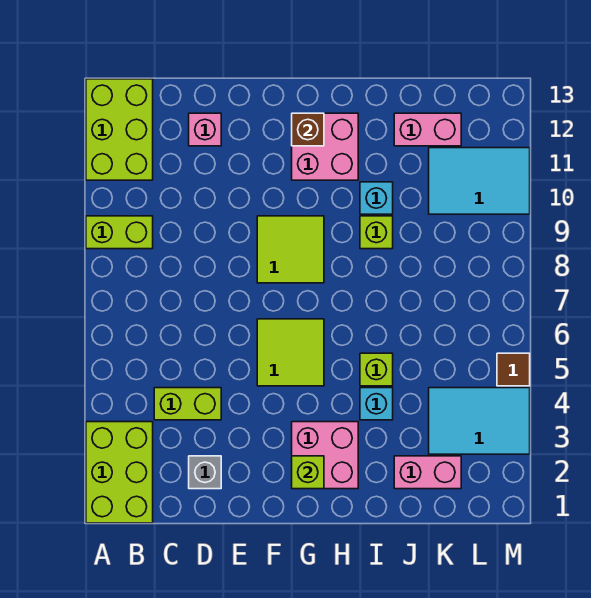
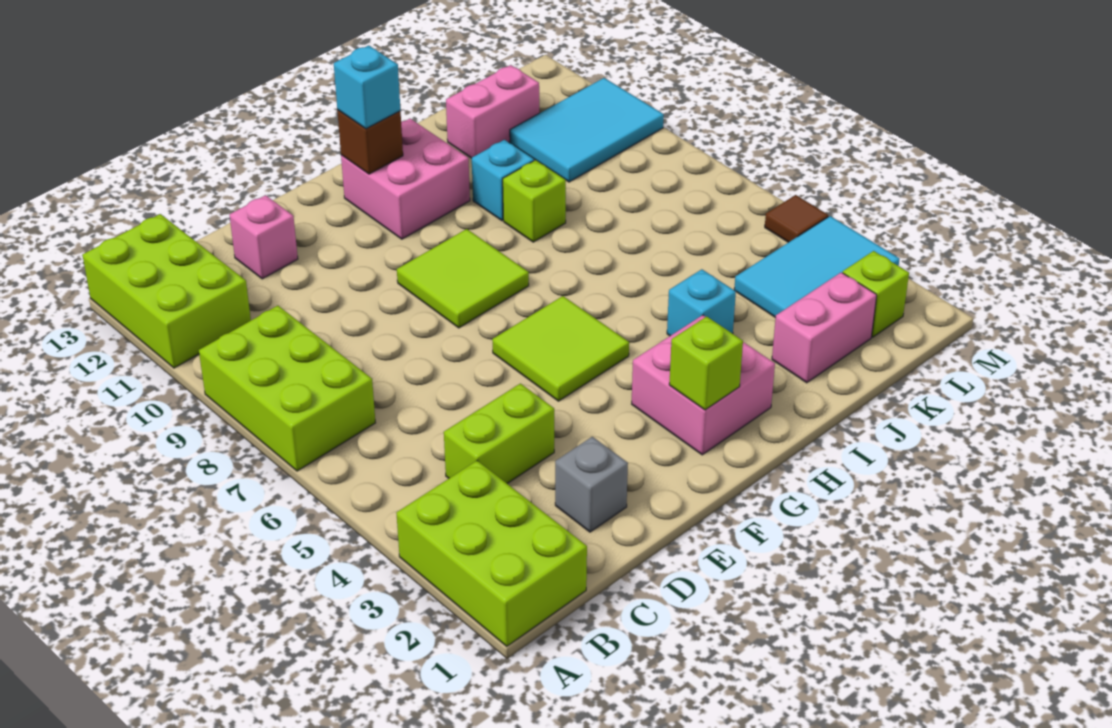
lime brick A9:B9 level 1 -> lime brick A7:B9 level 1
none -> cyan brick G12 level 3
lime brick I5 level 1 -> lime brick L2 level 1

